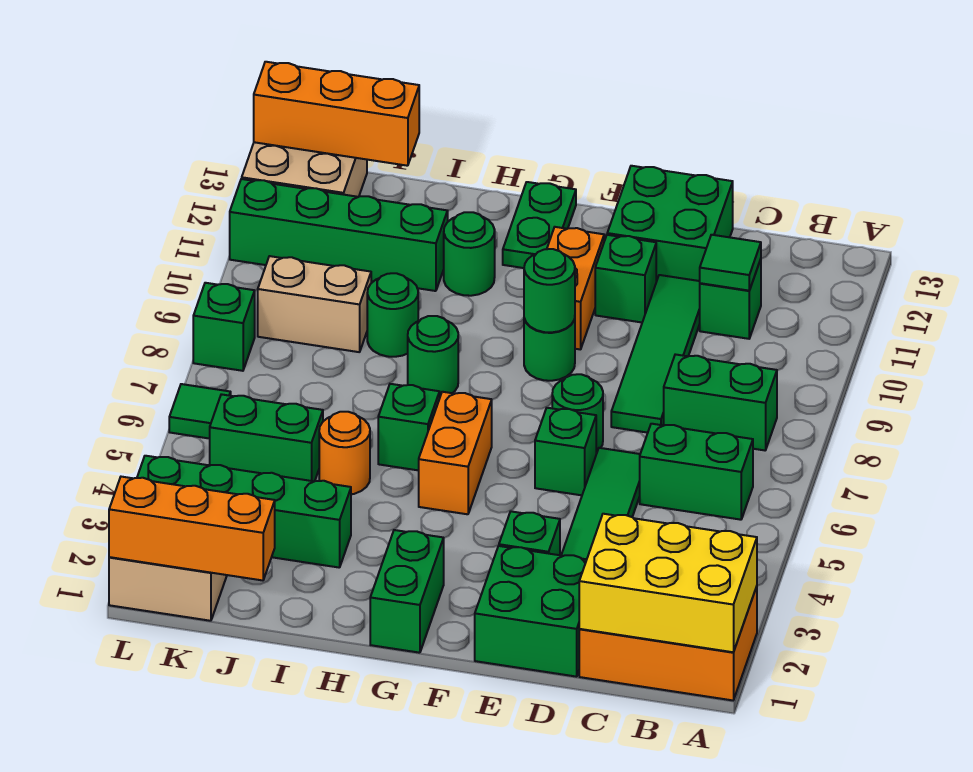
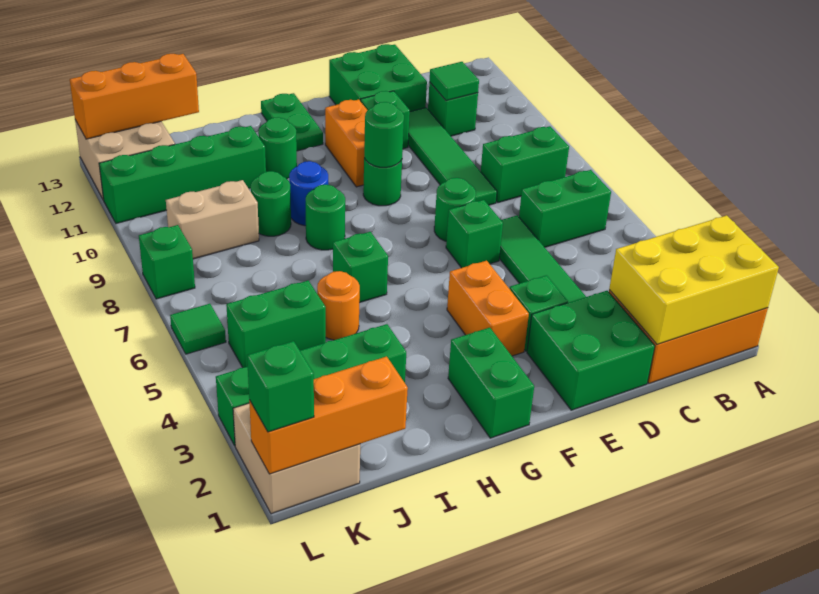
orange brick G5:G6 level 1 -> orange brick F3:F4 level 1
none -> blue round brick H9 level 1
none -> green brick L1 level 3

